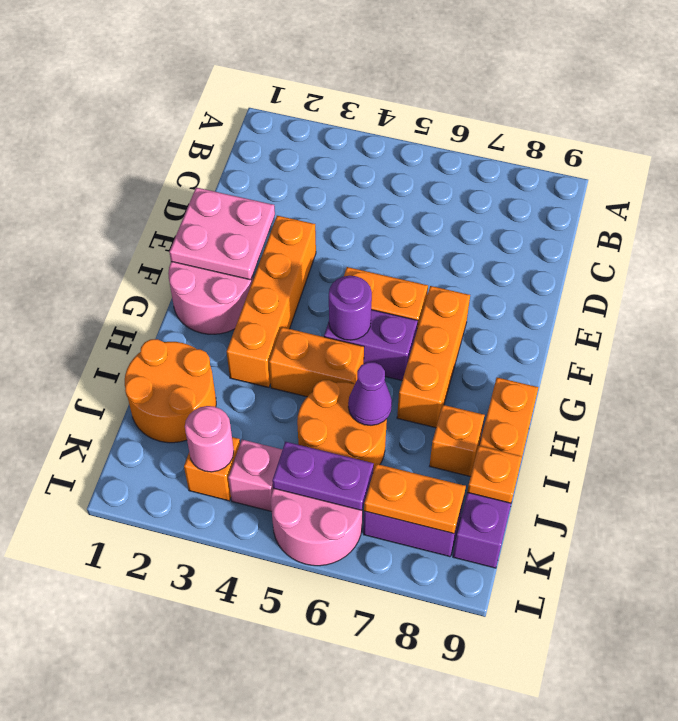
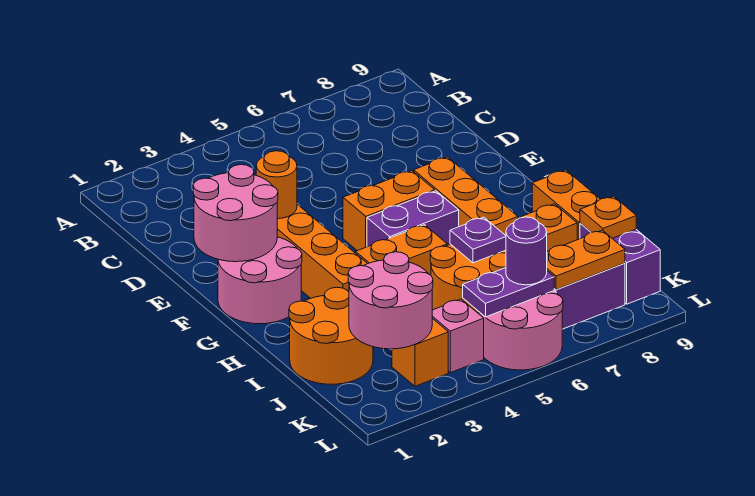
pink plate E1:F2 level 2 -> pink round brick E1:F2 level 2
none -> orange round brick E3 level 2
purple round brick G5 level 2 -> purple round brick K6 level 3
purple cone I6 level 2 -> purple plate I6 level 2
pink round brick K3 level 2 -> pink round brick J2:K3 level 2

